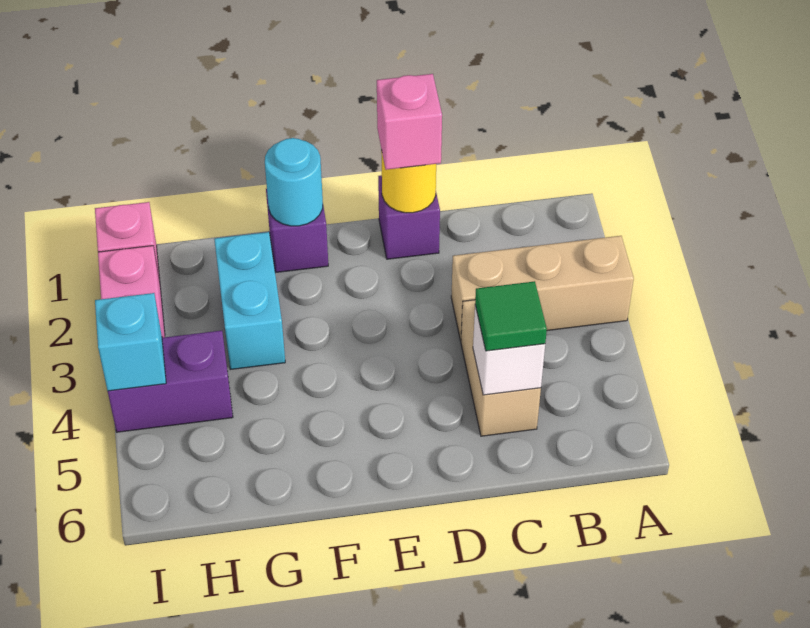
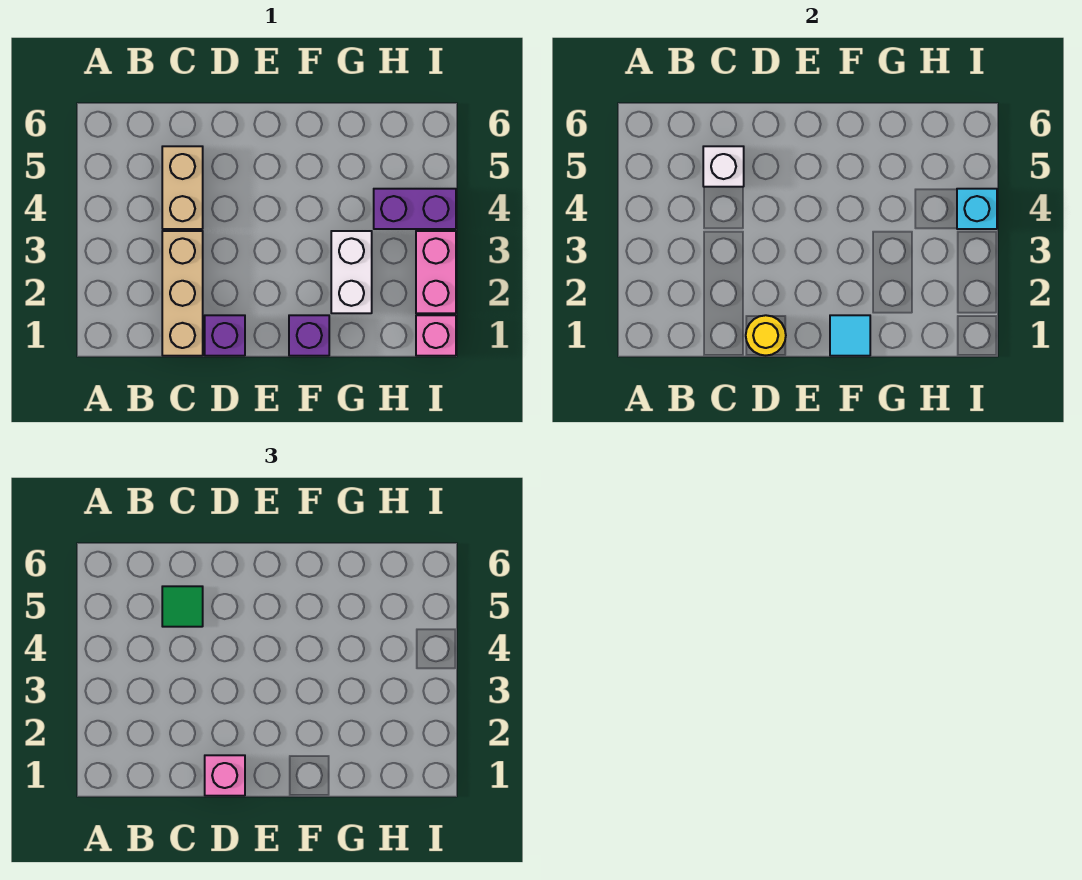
tan brick A3:C3 level 1 -> tan brick C1:C3 level 1
cyan round brick F1 level 2 -> cyan tile F1 level 2
cyan brick G2:G3 level 1 -> white brick G2:G3 level 1

